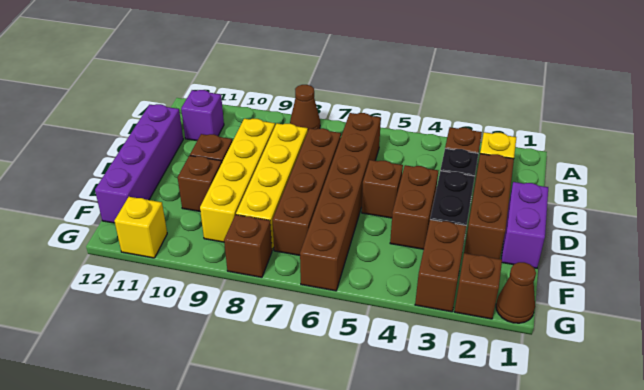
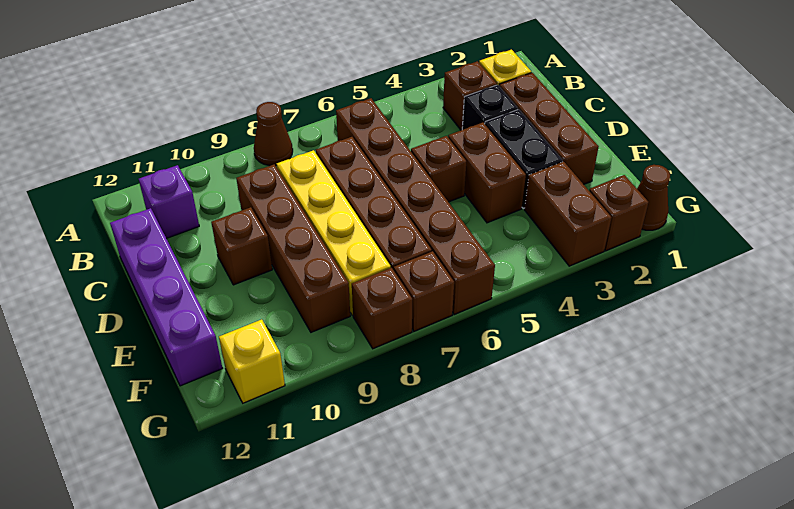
yellow brick C9:F9 level 1 -> brown brick C9:F9 level 1
purple brick D1:E1 level 1 -> none
brown brick E10 level 1 -> brown brick G7 level 1

